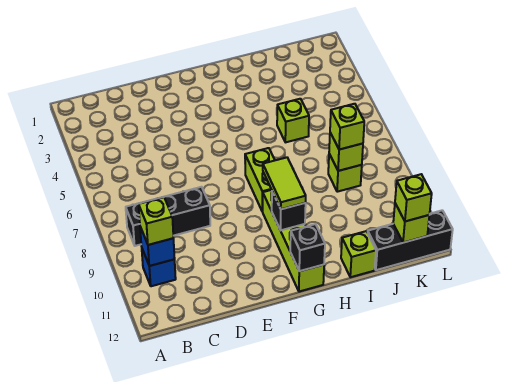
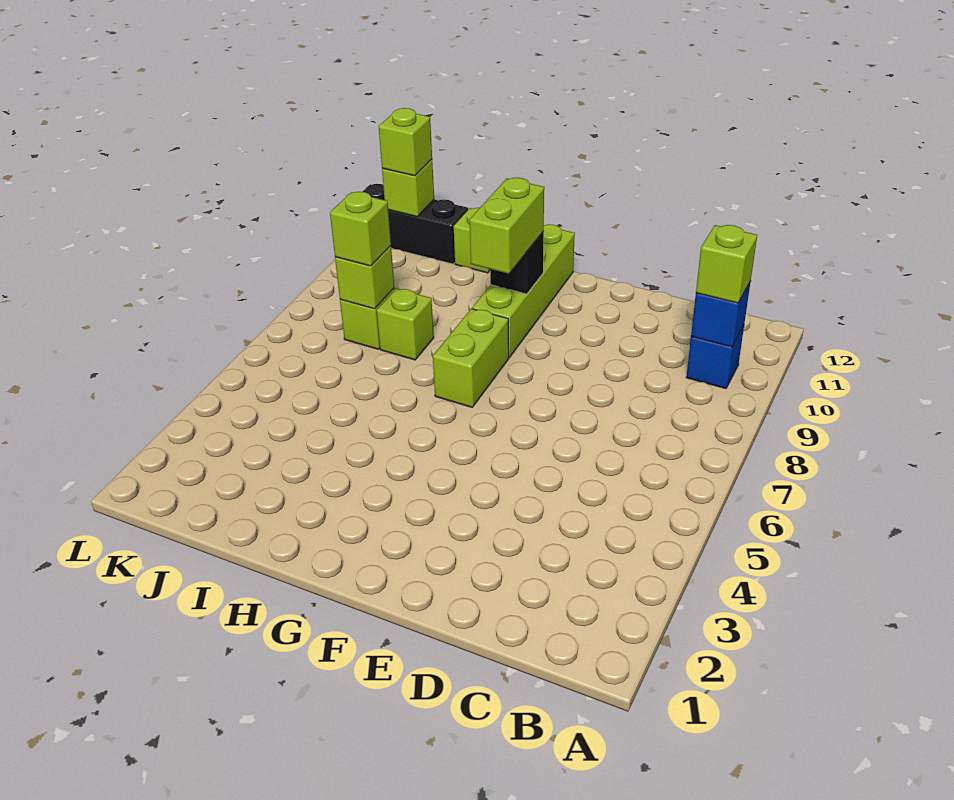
black brick B8:D8 level 1 -> none
lime tile G9:G10 level 3 -> lime brick G9:G10 level 3
black brick G12 level 2 -> none
lime brick I5 level 1 -> lime brick I8 level 1

